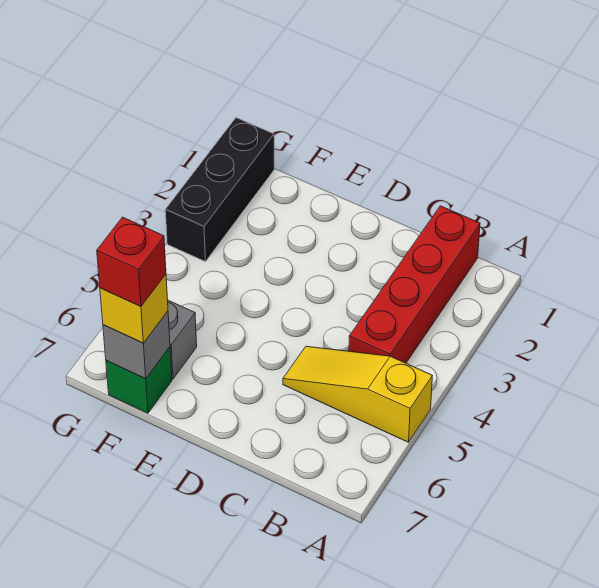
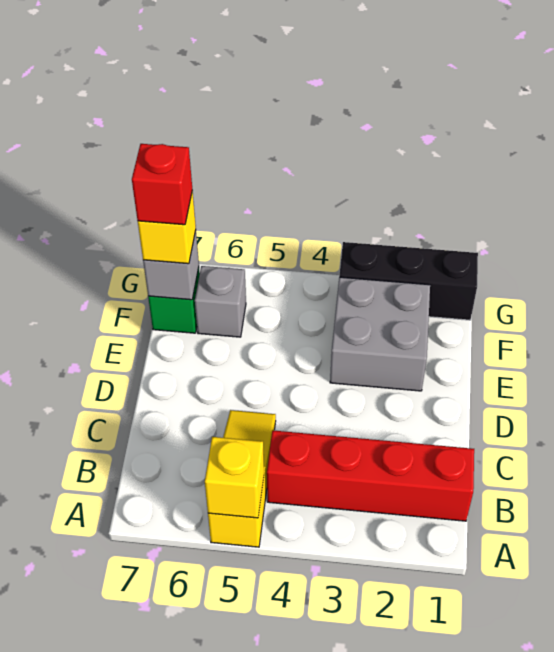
none -> yellow brick A5 level 2
none -> grey brick E2:F3 level 1

